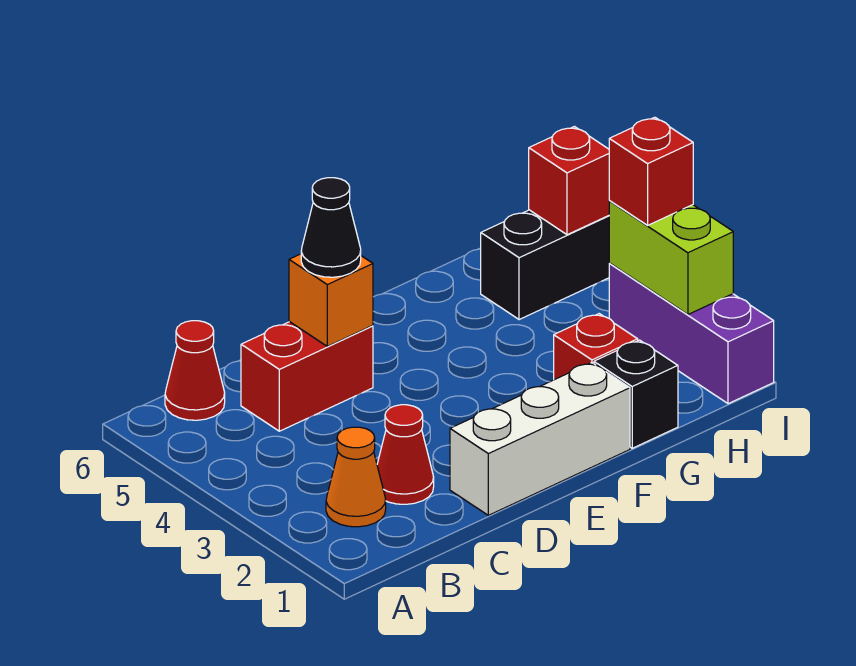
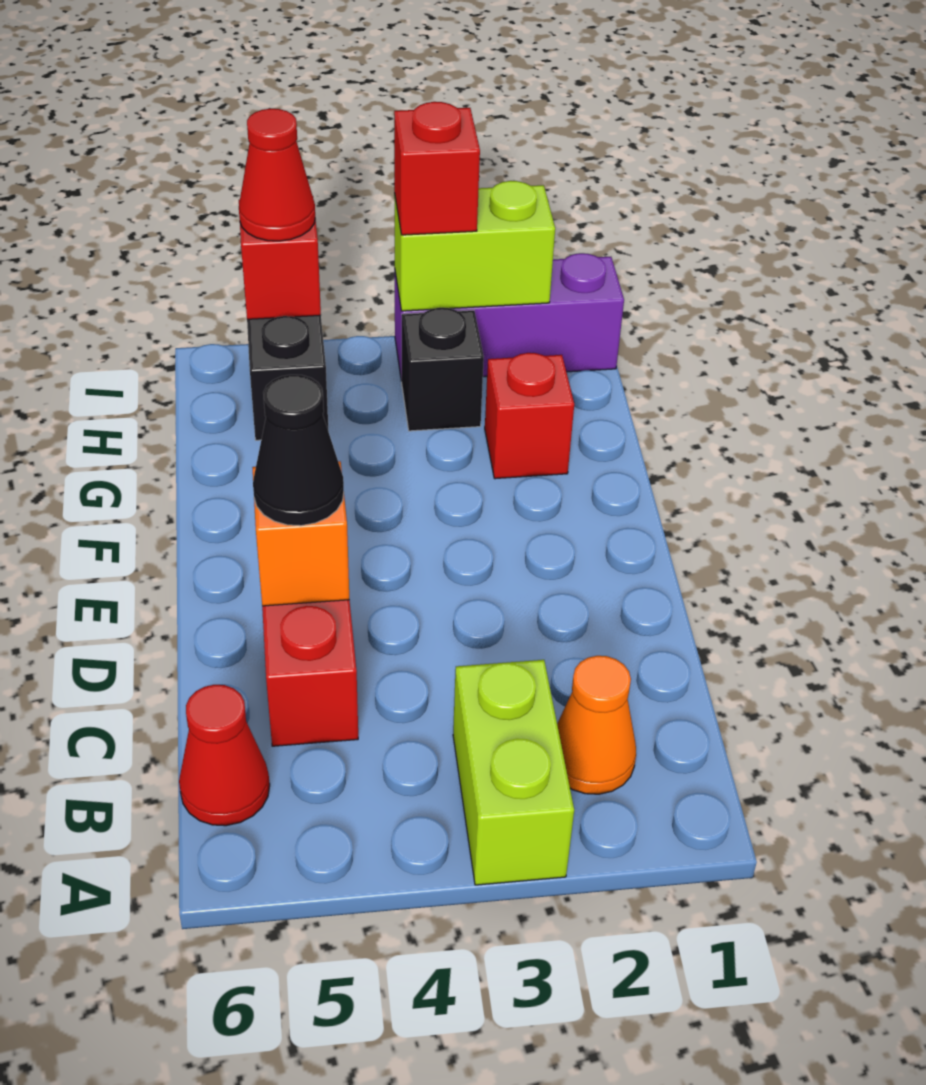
none -> lime brick A3:B3 level 1
red cone C2 level 1 -> red cone I5 level 3
white brick D1:F1 level 1 -> none
black brick G1 level 1 -> black brick H3 level 1

